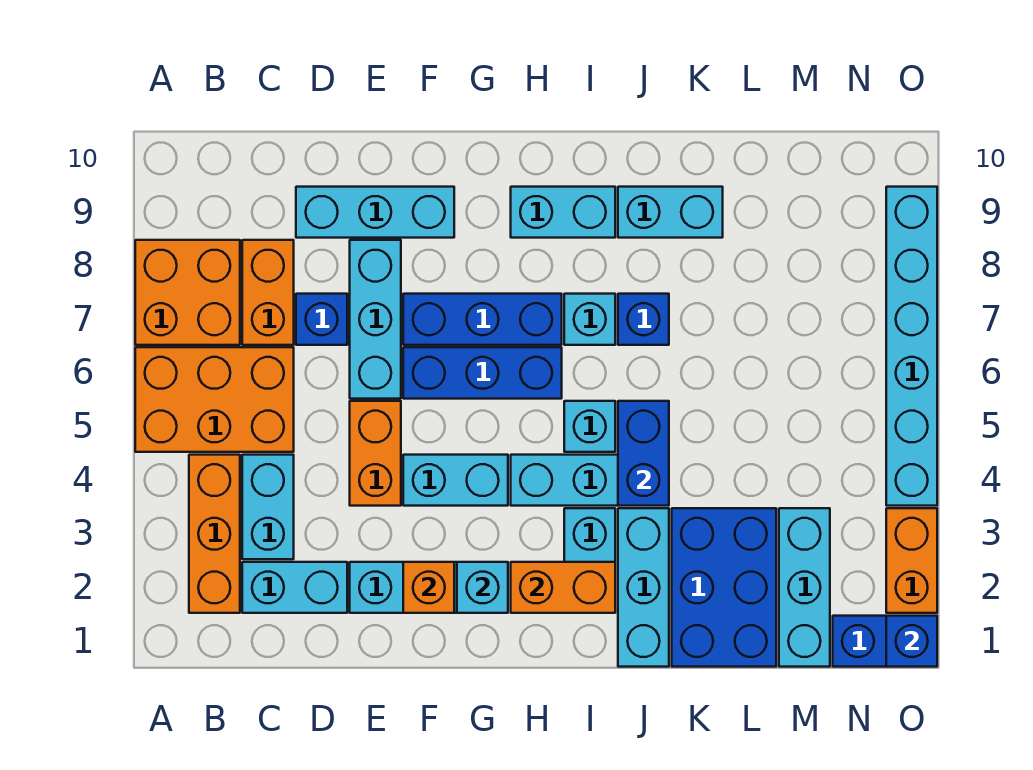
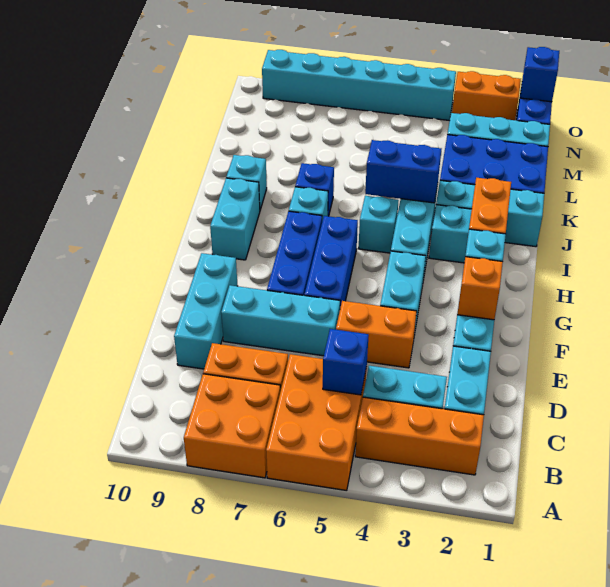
blue brick D7 level 1 -> blue brick C5 level 2
cyan brick J9:K9 level 1 -> cyan brick J9 level 1

